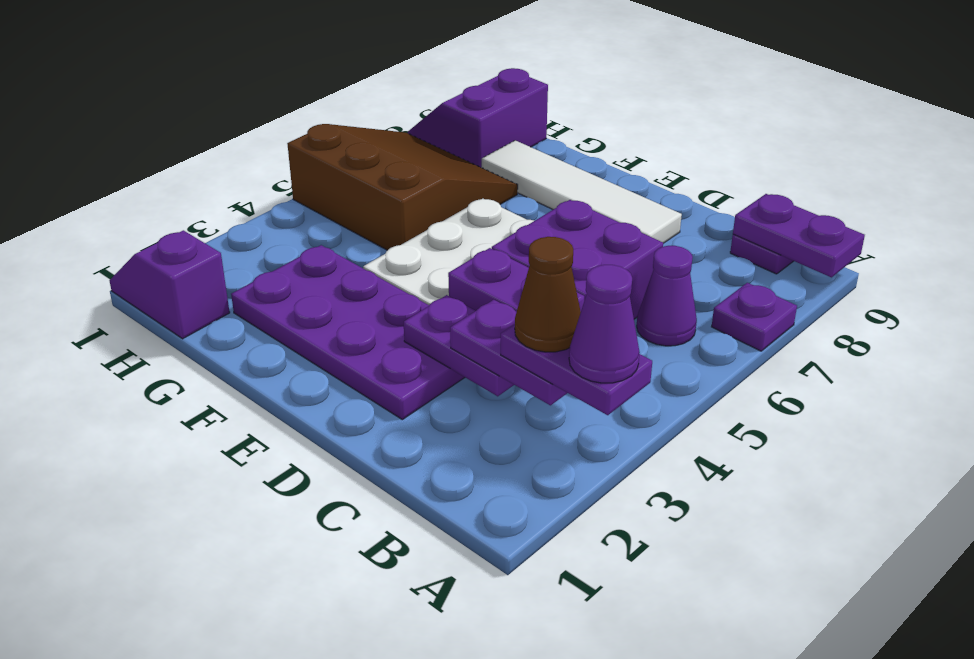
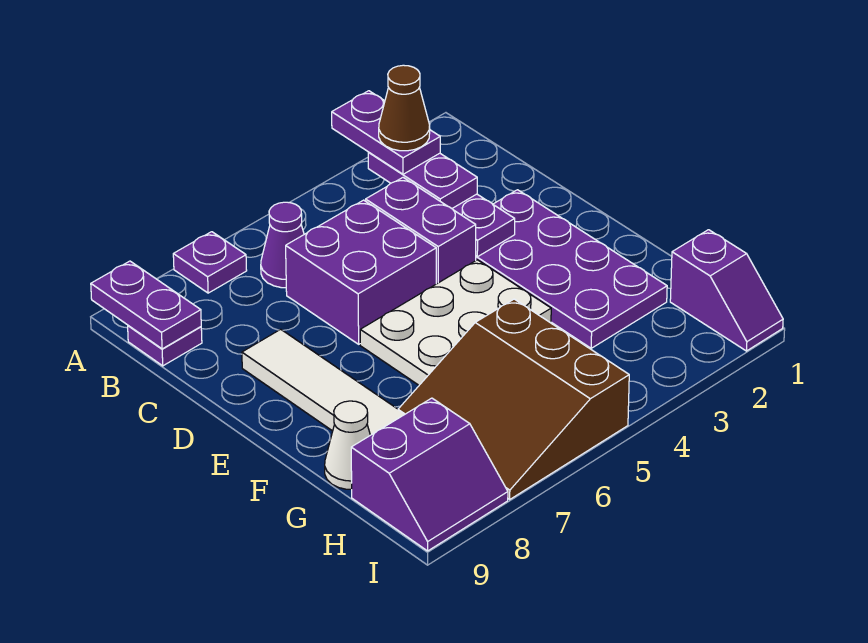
purple cone A3 level 5 -> none
none -> white cone G9 level 1

